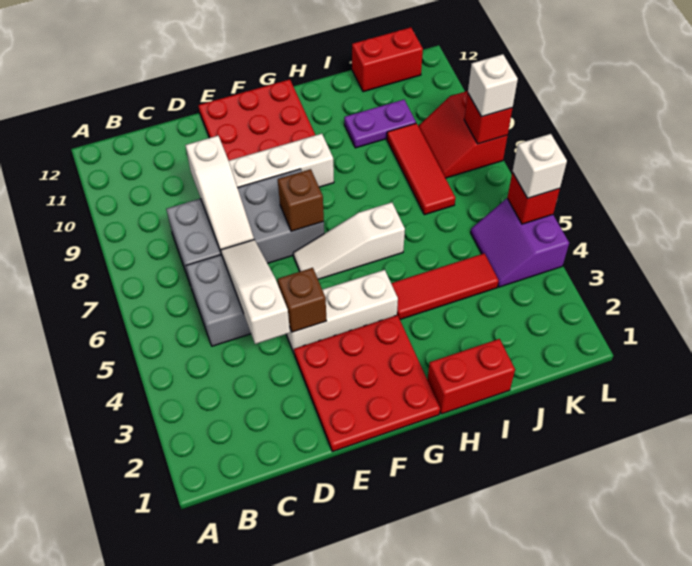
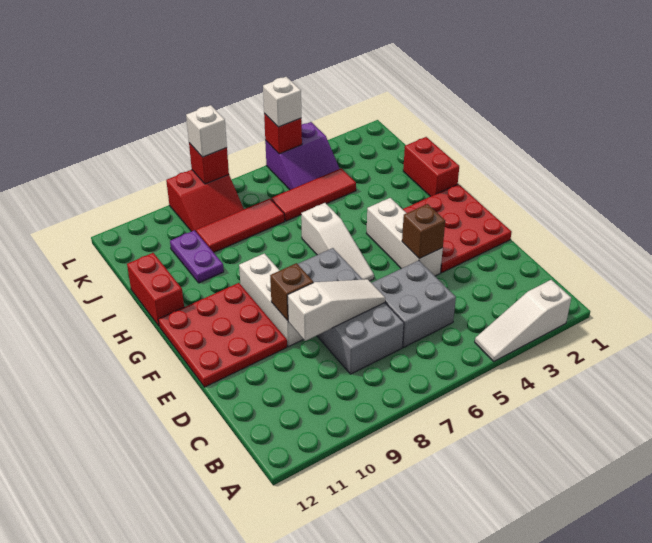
white slope D4:D6 level 2 top 4 -> white slope A2:A4 level 1 top 2
brown brick F7 level 2 -> brown brick E9 level 2
red tile H4:J4 level 1 -> red tile J4:J6 level 1
red brick J12:K12 level 1 -> red brick H12:I12 level 1

